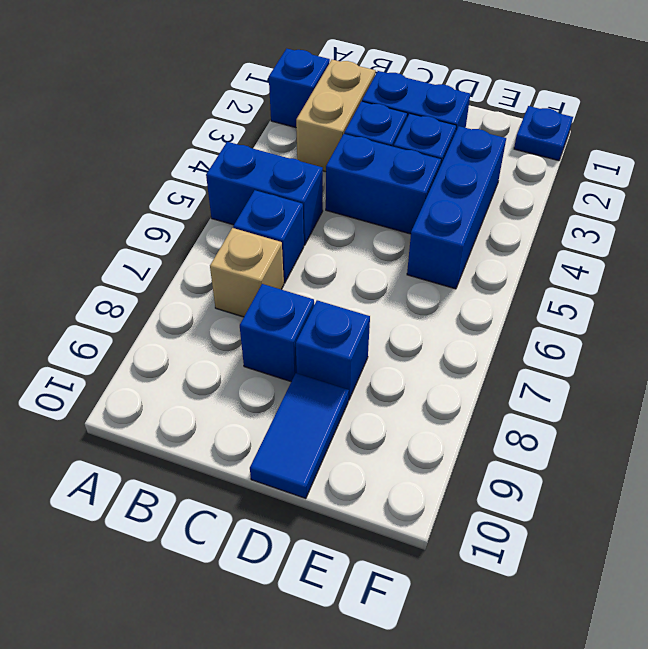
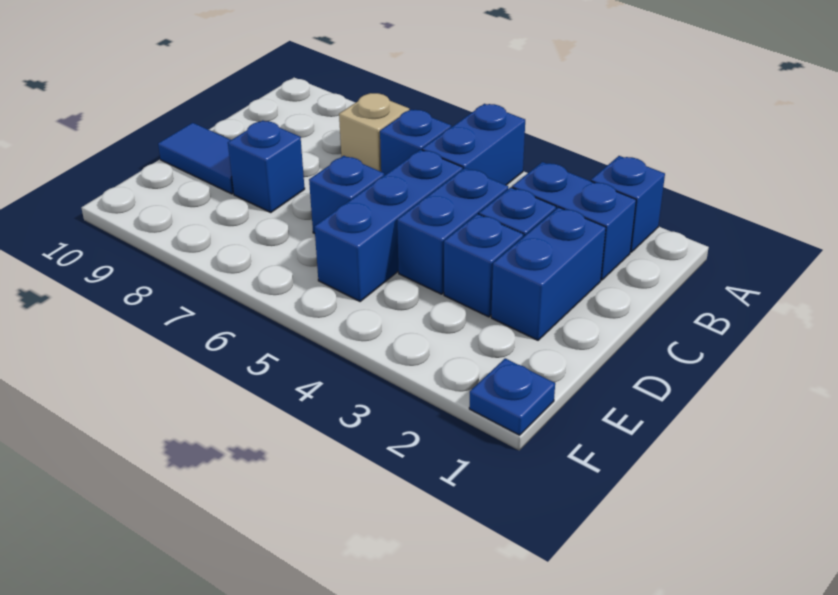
tan brick B2:B3 level 1 -> blue brick B2:B3 level 1
blue brick C8 level 1 -> blue brick D6 level 1
blue brick E3:E5 level 1 -> blue brick C5:E5 level 1

